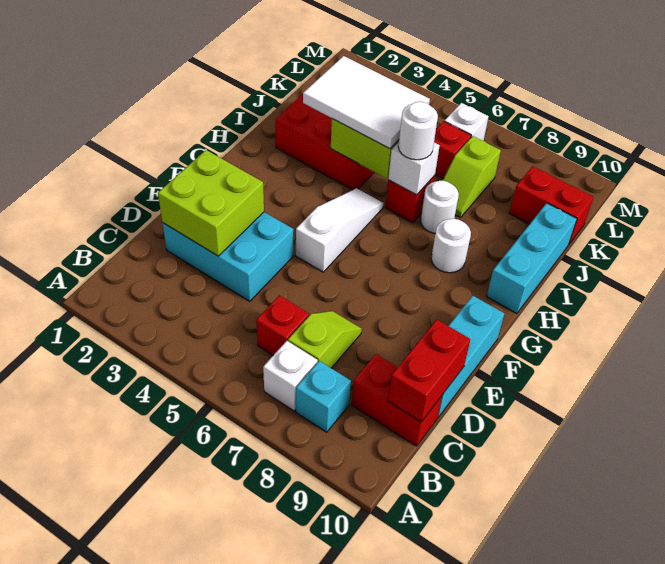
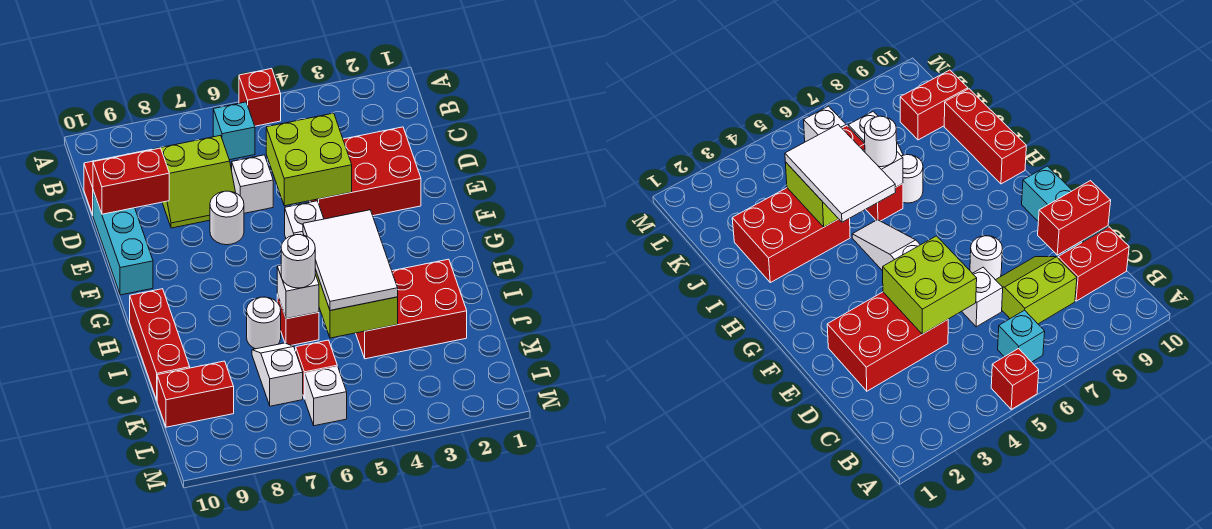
white brick B7 level 1 -> white brick D6 level 1
cyan brick B8 level 1 -> cyan brick B6 level 1
red brick C6 level 1 -> red brick A5 level 1
lime slope C7:D7 level 1 top C -> lime slope C7:D8 level 1 top C
red brick C10:D10 level 2 -> red brick D9:D10 level 2
cyan brick D2:E4 level 1 -> red brick D2:E4 level 1
lime brick D2:E3 level 2 -> lime brick D4:E5 level 2
white round brick H8 level 1 -> white round brick E7 level 1
cyan brick H10:J10 level 1 -> red brick H10:J10 level 1
white tile I3:J5 level 3 -> white tile H4:J5 level 3
lime slope J7:K7 level 1 top K -> white slope J7:K7 level 1 top K

